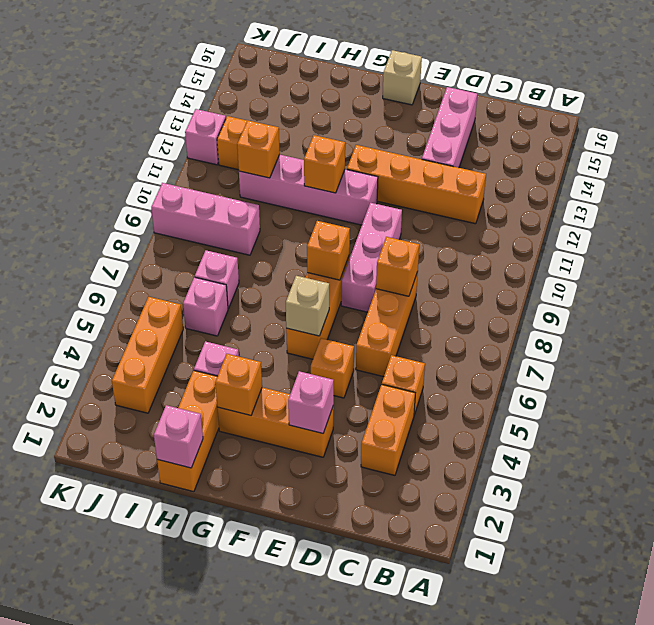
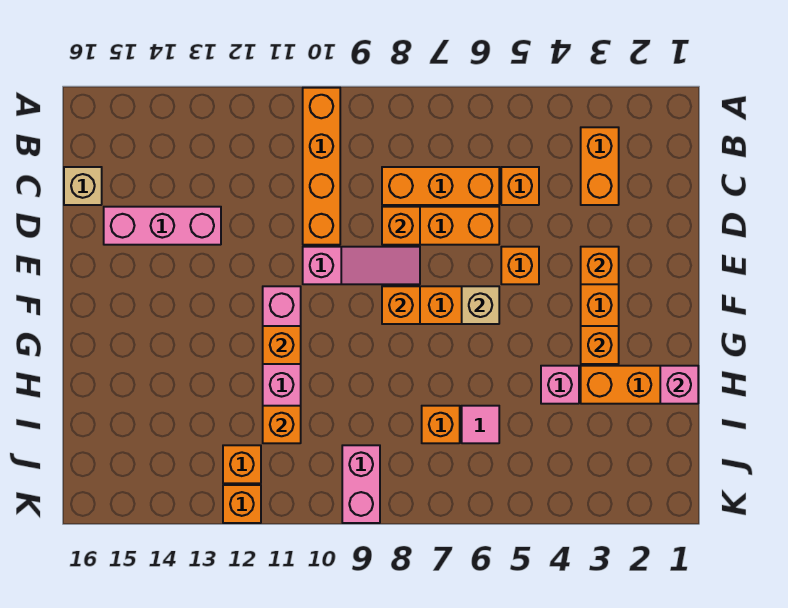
orange brick C3:C4 level 1 -> orange brick B3:C3 level 1
orange brick C12:F12 level 1 -> orange brick A10:D10 level 1
pink brick E3 level 2 -> orange brick E3 level 2
pink brick E8:E10 level 1 -> pink slope E8:E10 level 1 top 10
tan brick F16 level 1 -> tan brick C16 level 1
pink brick I6 level 1 -> pink tile I6 level 1
pink brick I7 level 1 -> orange brick I7 level 1
pink brick I9:K9 level 1 -> pink brick J9:K9 level 1
orange brick J3:J5 level 1 -> orange brick C6:C8 level 1
pink brick K12 level 1 -> orange brick K12 level 1

